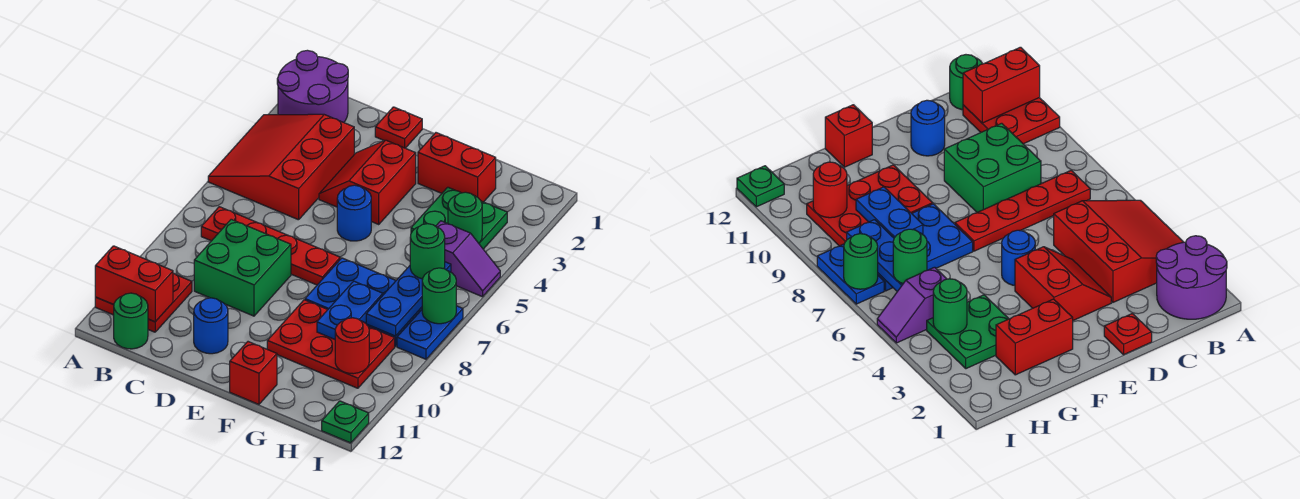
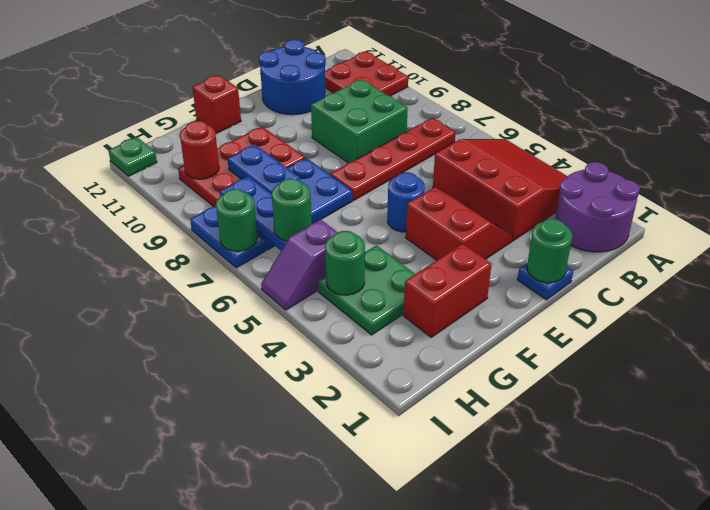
red brick A11:B11 level 2 -> none
green round brick B12 level 1 -> green round brick D1 level 2
red plate D1 level 1 -> blue plate D1 level 1
blue round brick D11 level 1 -> blue round brick C11:D12 level 1

